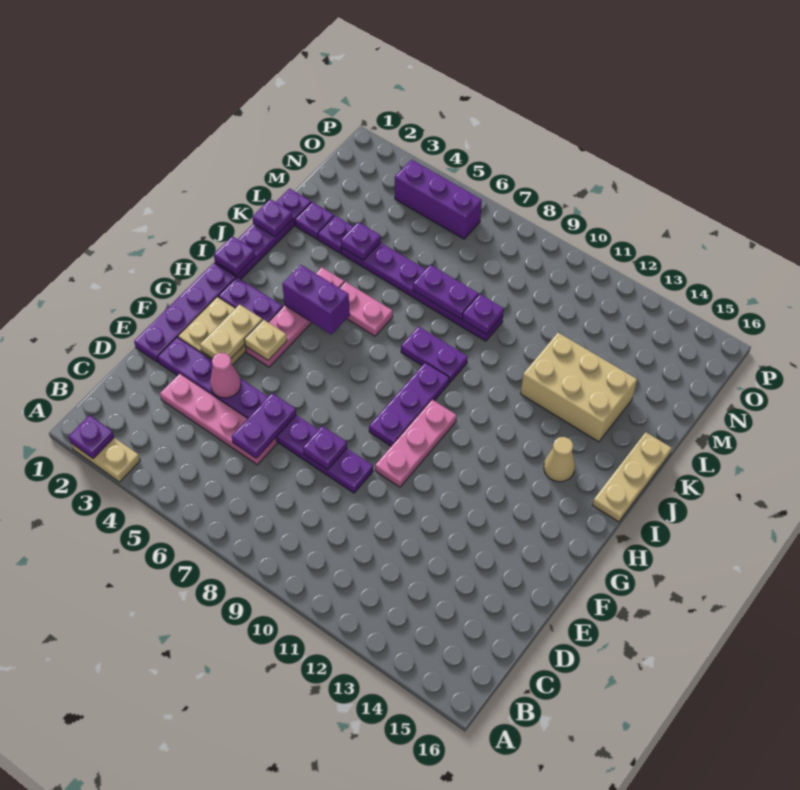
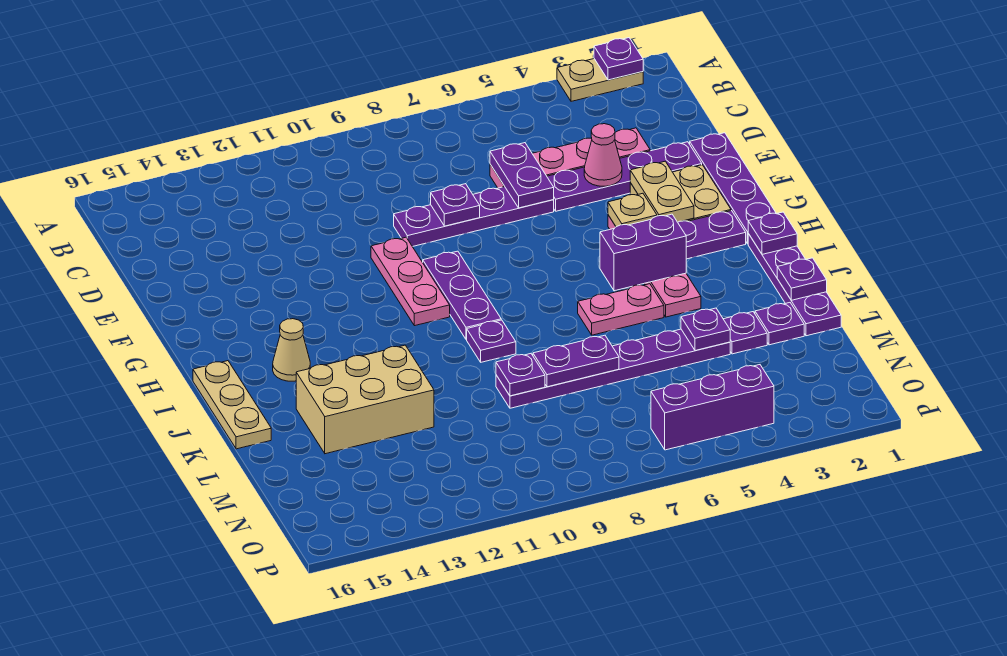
purple plate J8:J9 level 1 -> purple plate J9 level 1

